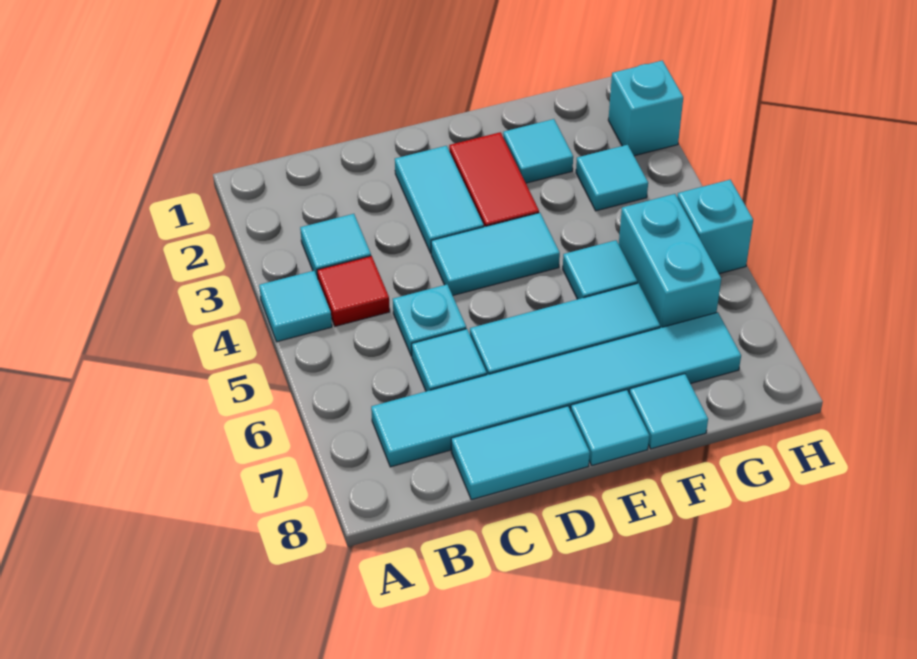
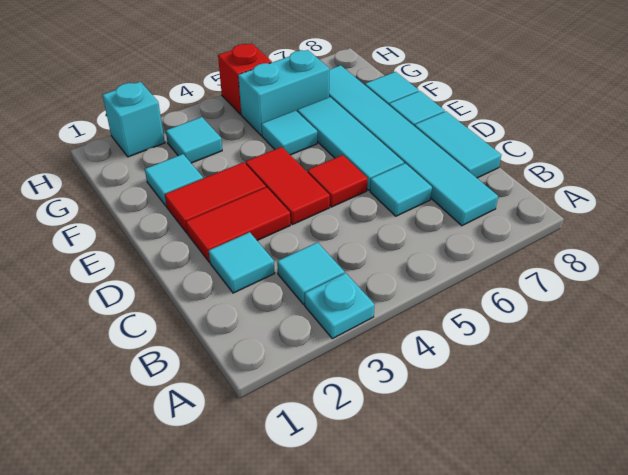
cyan tile A4 level 1 -> cyan tile C2 level 1
red tile B4 level 1 -> red tile D5 level 1
cyan plate C5 level 1 -> cyan plate A3 level 1
cyan tile D2:D3 level 1 -> red tile D2:D3 level 1
cyan tile D4:E4 level 1 -> red tile D4:E4 level 1
cyan brick H5 level 1 -> red brick H5 level 1

